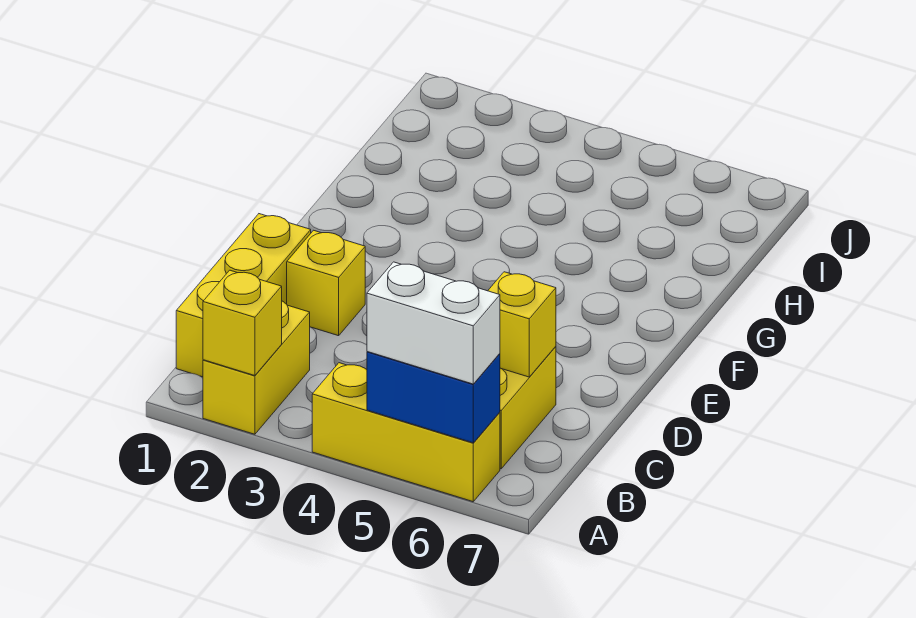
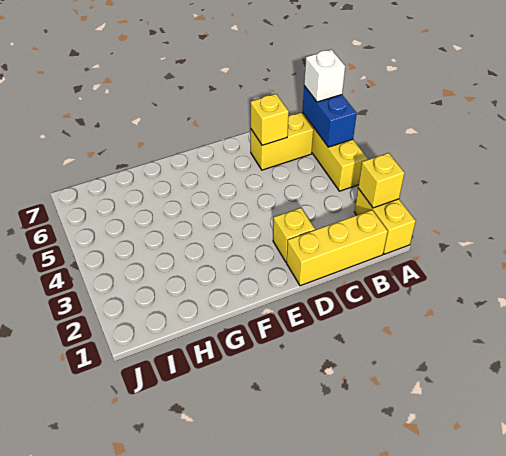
yellow brick A2:B2 level 1 -> yellow brick A1:A2 level 1
white brick A5:A6 level 3 -> white brick A6 level 3

